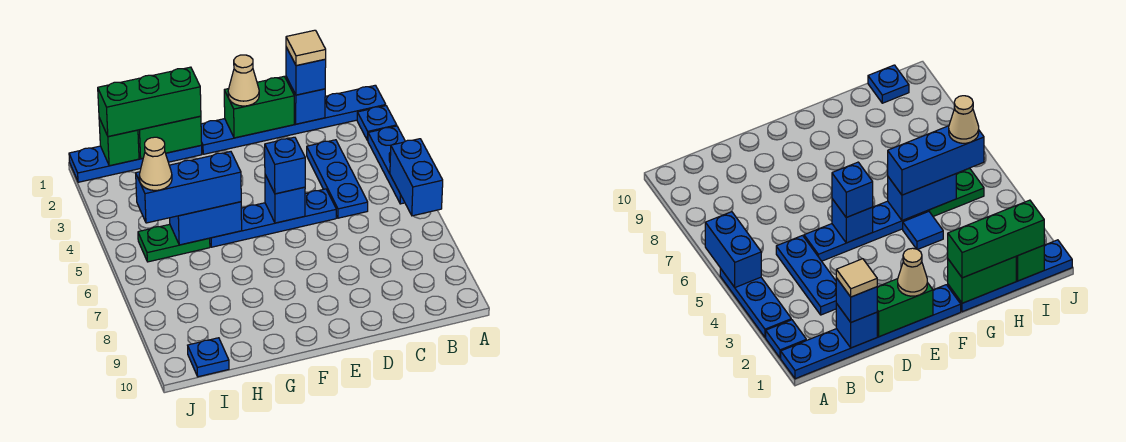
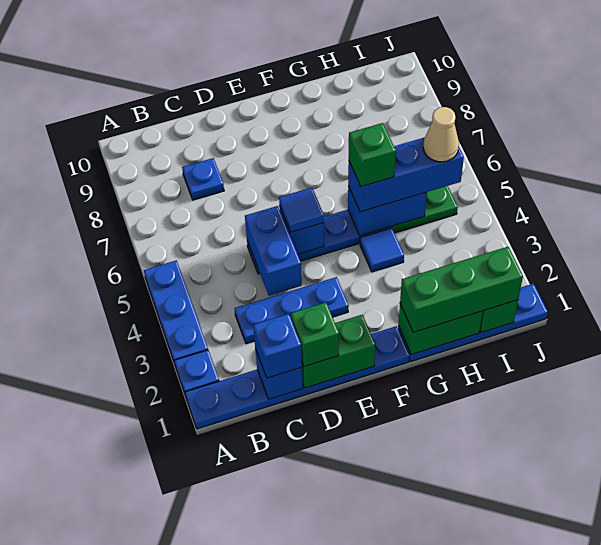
blue brick A5:A6 level 2 -> blue brick D4:D5 level 2
tan tile C1 level 4 -> none
blue plate C3:C5 level 1 -> blue plate C3:E3 level 1
none -> green brick D1 level 3
tan cone E1 level 3 -> none
blue brick E5 level 3 -> blue tile E5 level 3
none -> green brick G5 level 4
blue plate I10 level 1 -> blue plate C8 level 1

